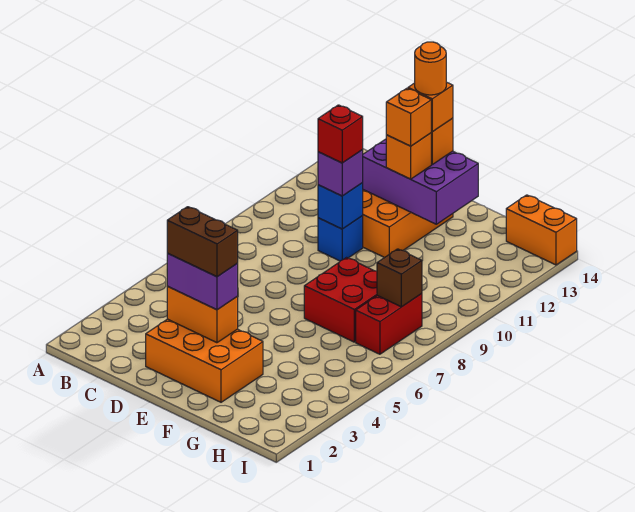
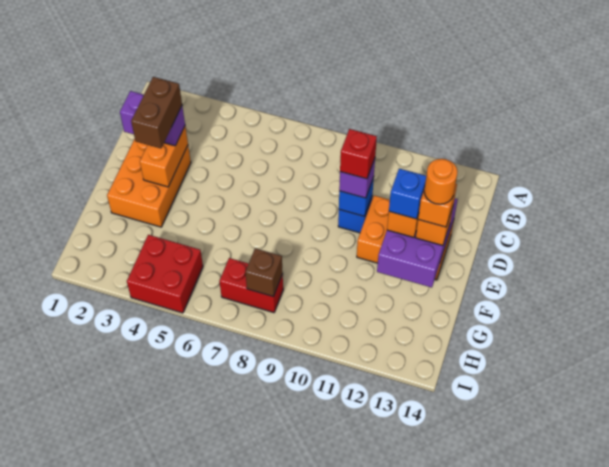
purple brick D3:E3 level 3 -> purple brick D2:D3 level 3
orange brick E12 level 4 -> blue brick E12 level 4
red brick F7:G8 level 1 -> red brick H4:I5 level 1
orange brick H14:I14 level 1 -> none

